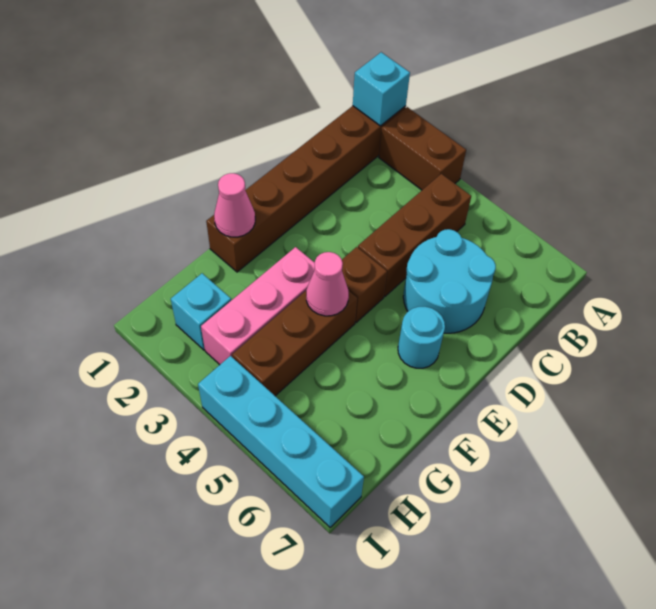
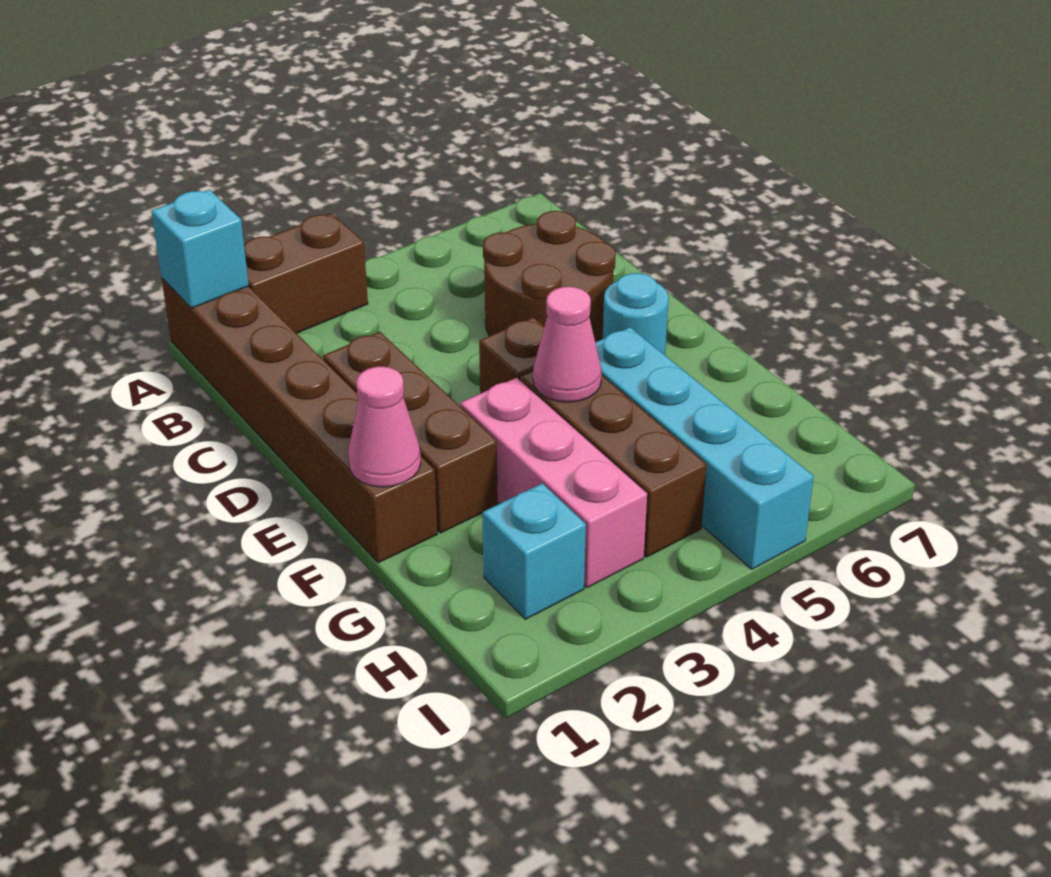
brown brick B4:D4 level 1 -> brown brick D2:F2 level 1
cyan round brick C5:D6 level 1 -> brown round brick C5:D6 level 1
cyan brick I4:I7 level 1 -> cyan brick F5:I5 level 1

